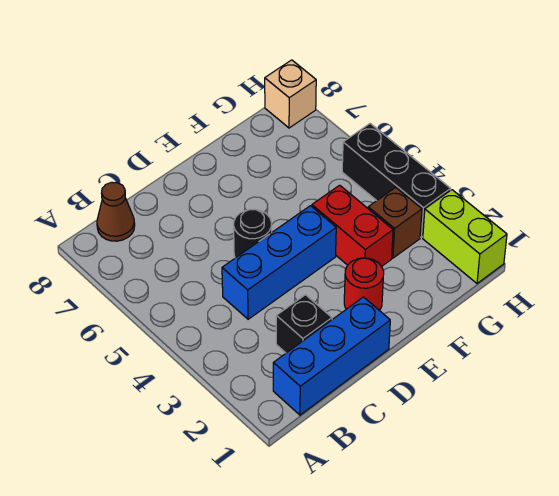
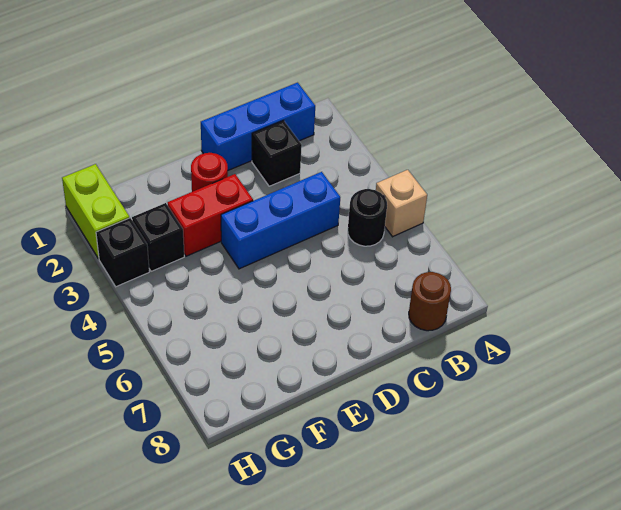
brown cone B8 level 1 -> brown round brick B8 level 1
black round brick D5 level 1 -> black round brick B5 level 1
red brick F3:F4 level 1 -> red brick E3:F3 level 1
brown brick G3 level 1 -> black brick G3 level 1
black brick H3:H5 level 1 -> black brick H3 level 1
tan brick H8 level 1 -> tan brick A5 level 1

